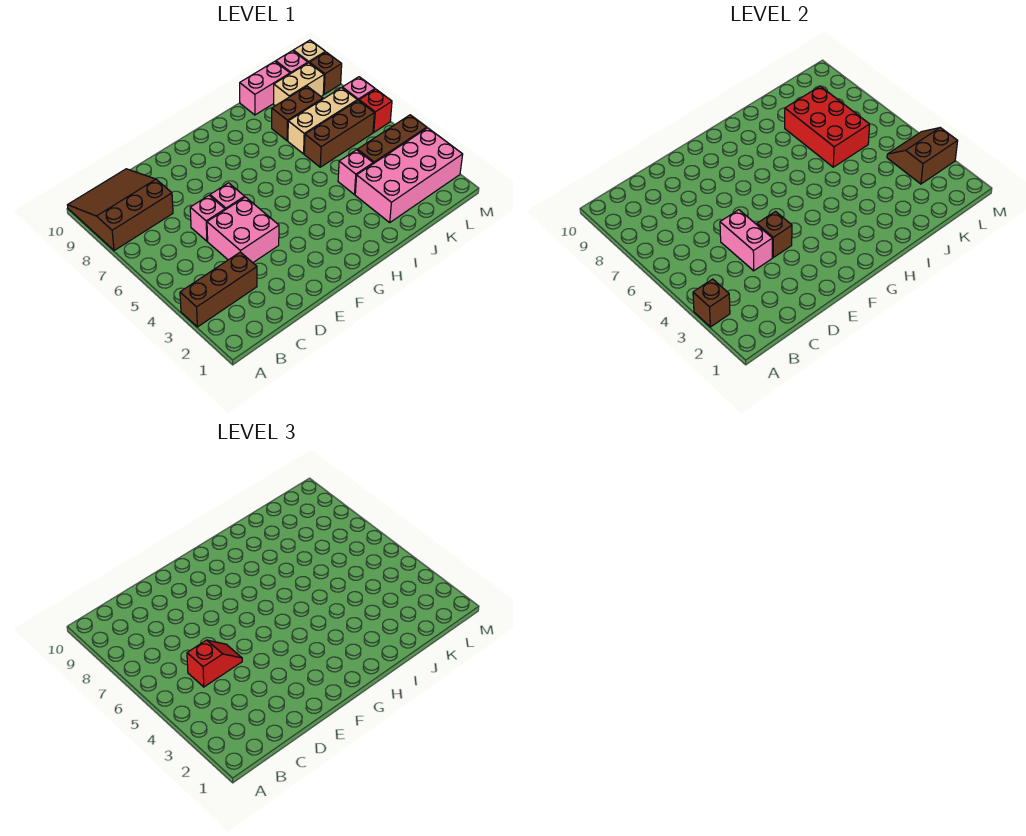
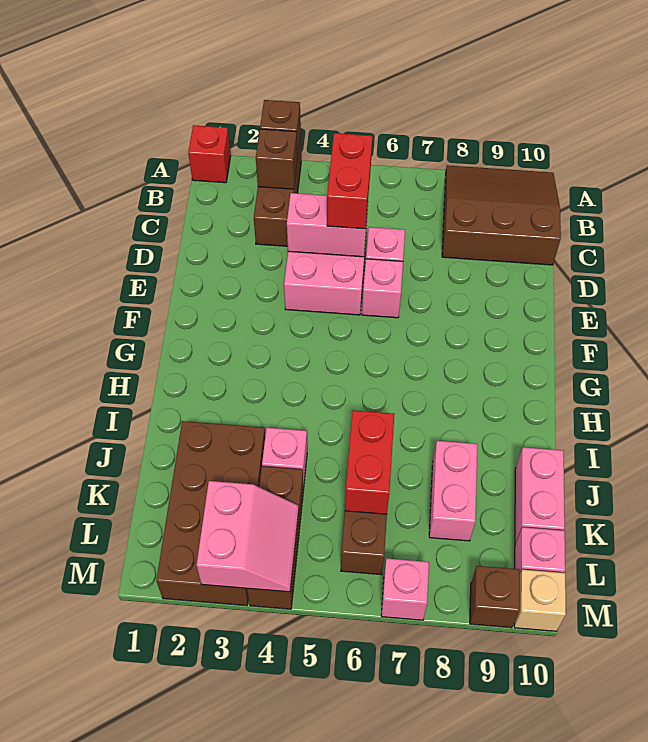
brown slope A8:C10 level 1 top 8 -> brown slope A8:C10 level 1 top C
red slope C5:D5 level 3 top C -> red brick C5:D5 level 3
brown brick E4 level 2 -> brown brick B3 level 2
pink brick J2:M3 level 1 -> brown brick J2:M3 level 1
red brick J6:K8 level 2 -> red brick J6:K6 level 2
tan brick J7:L7 level 1 -> none
brown brick J8:K8 level 1 -> pink brick J8:K8 level 1
tan brick K9:L9 level 1 -> none
brown slope L3:M4 level 2 top 3 -> pink slope L3:M4 level 2 top 3
red brick M6 level 1 -> red brick A1 level 1

